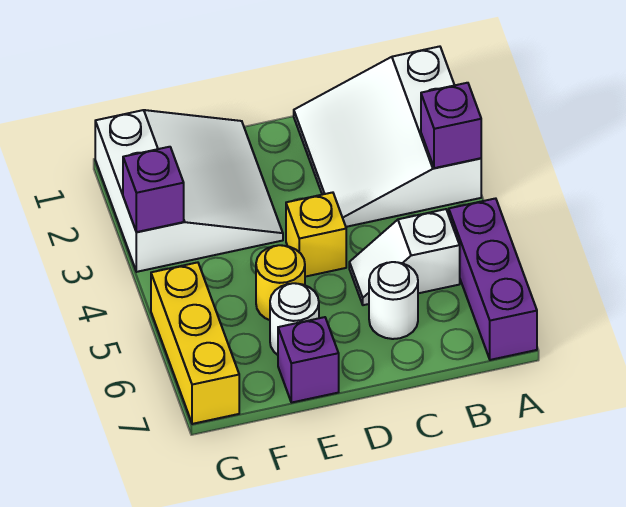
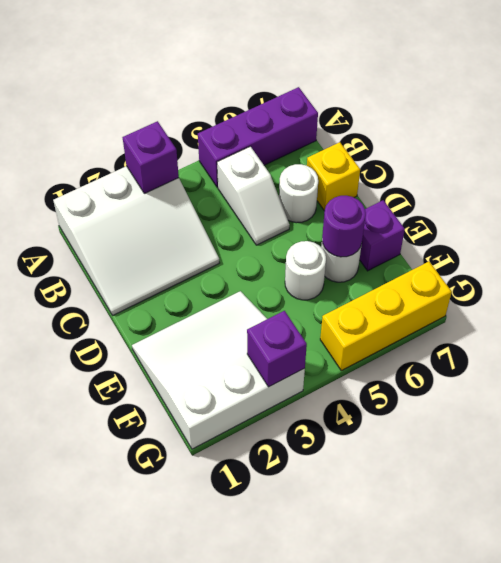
yellow brick D4 level 1 -> yellow brick C7 level 1
yellow round brick E5 level 1 -> white round brick E5 level 1
none -> purple round brick E6 level 2

